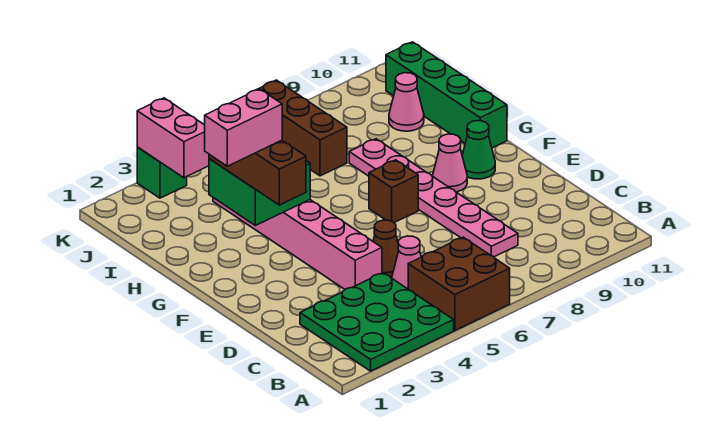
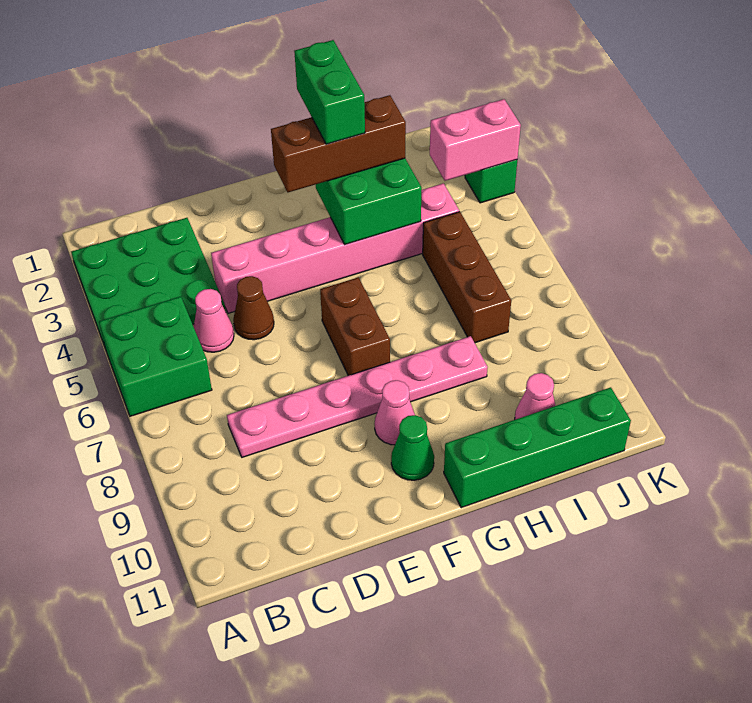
brown brick A5:B6 level 1 -> green brick A5:B6 level 1
brown brick F7 level 1 -> brown brick F6:F7 level 1
pink brick G2:G3 level 4 -> green brick G2:G3 level 4
brown brick I7:K7 level 1 -> brown brick I5:I7 level 1

